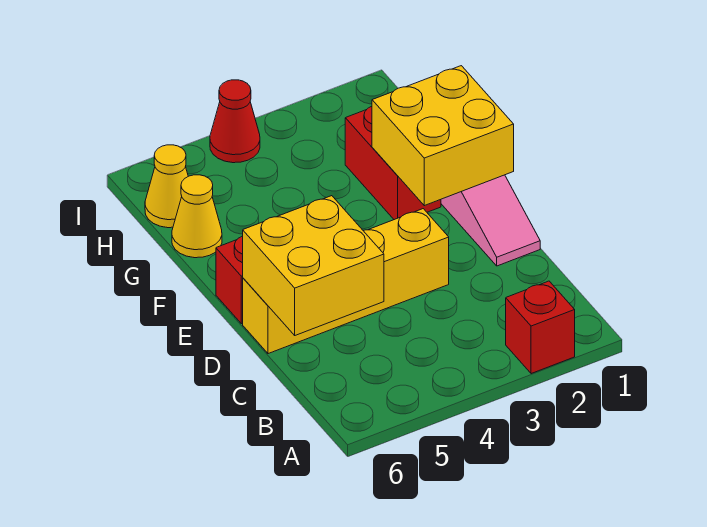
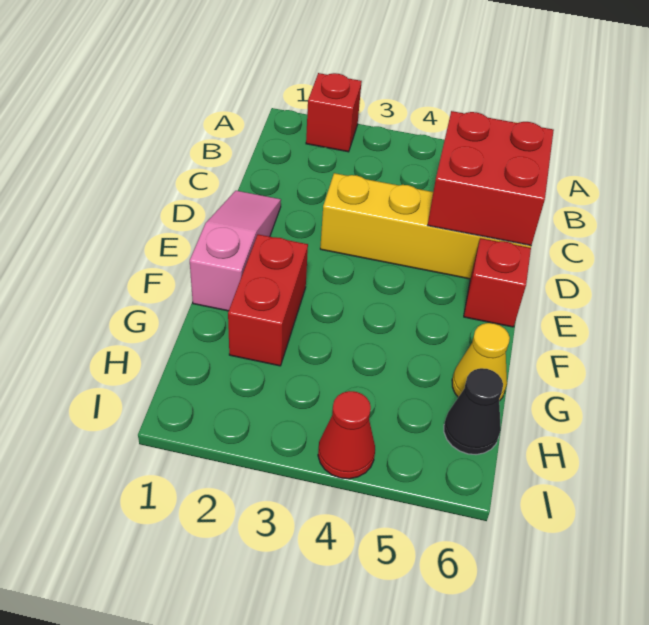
yellow brick C5:D6 level 2 -> red brick C5:D6 level 2
yellow brick E1:F2 level 2 -> none
yellow cone H6 level 1 -> black cone H6 level 1

